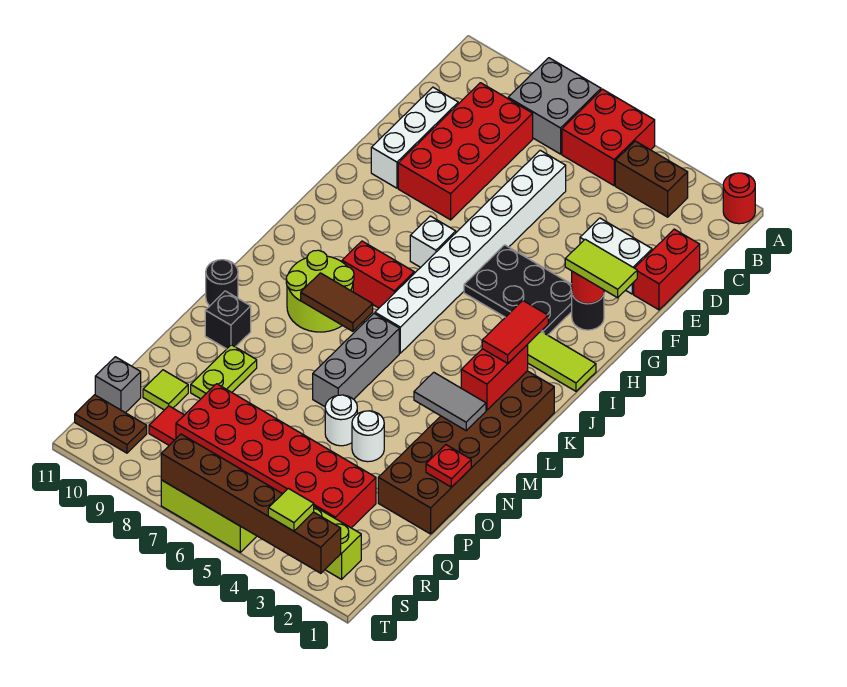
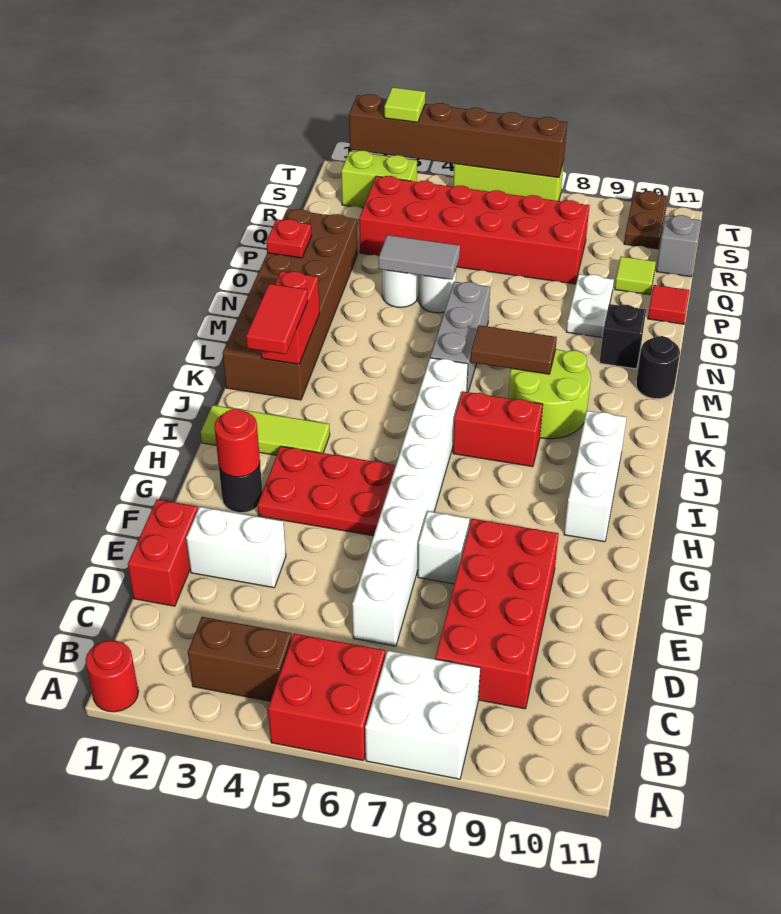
grey brick A7:B8 level 1 -> white brick A7:B8 level 1
white brick D10:F10 level 1 -> white brick H10:J10 level 1
lime tile G1:G2 level 3 -> none
black plate G3:H5 level 1 -> red plate G3:H5 level 1
white brick H7 level 1 -> white brick F7 level 1
grey tile M2:M3 level 2 -> grey tile O4:O5 level 2
lime plate O9:P9 level 1 -> white plate O9:P9 level 1
red tile R9 level 1 -> red tile P11 level 1
brown plate S10:S11 level 1 -> brown plate S10:T10 level 1

